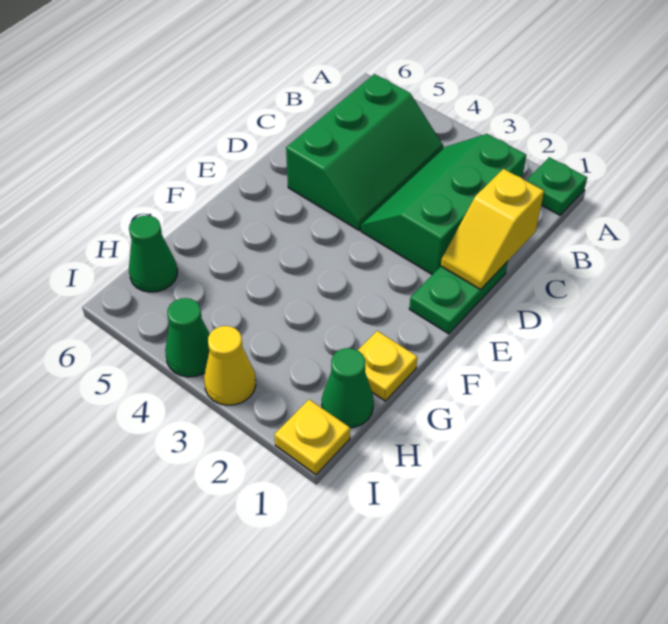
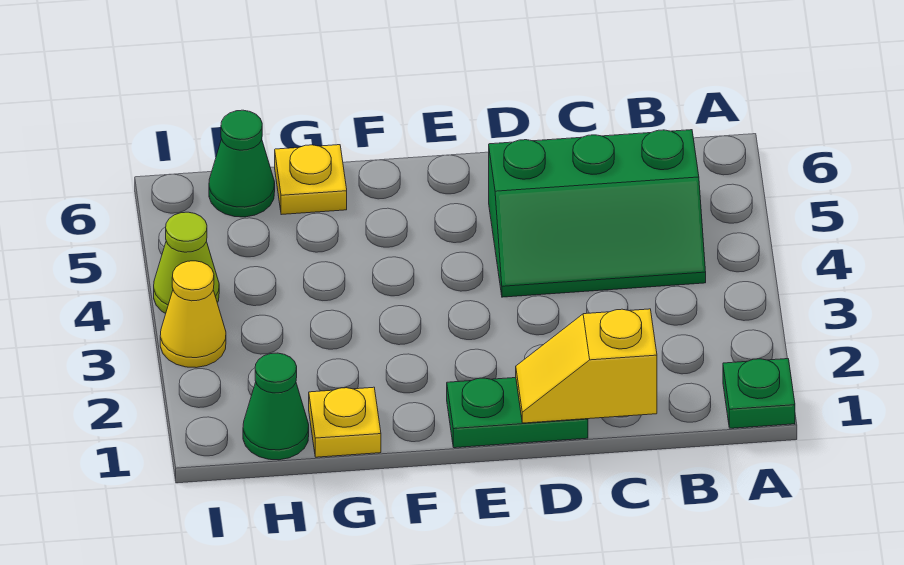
green slope B2:D3 level 1 top 2 -> none
yellow plate I1 level 1 -> yellow plate G6 level 1
green cone I4 level 1 -> lime cone I4 level 1

